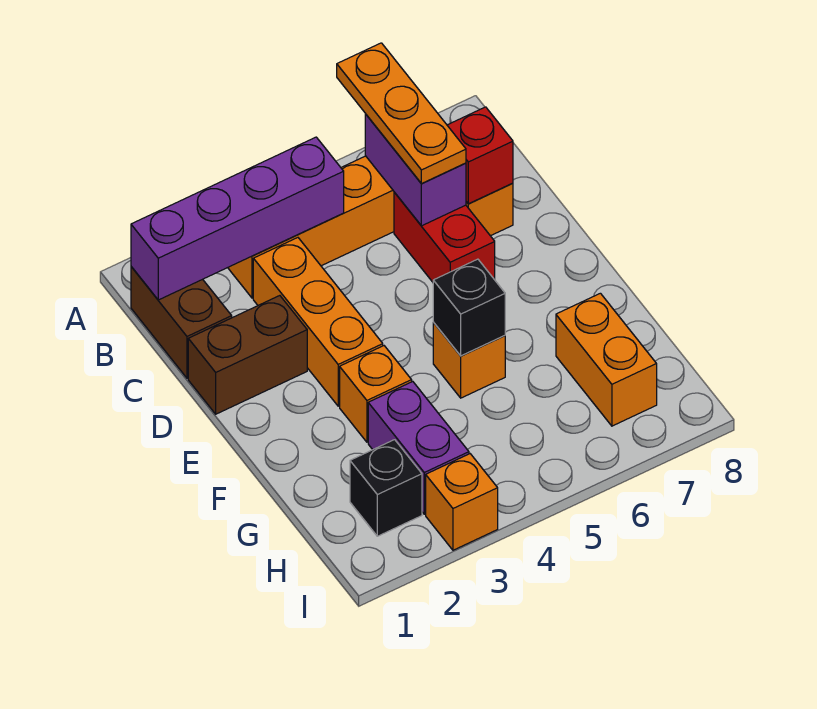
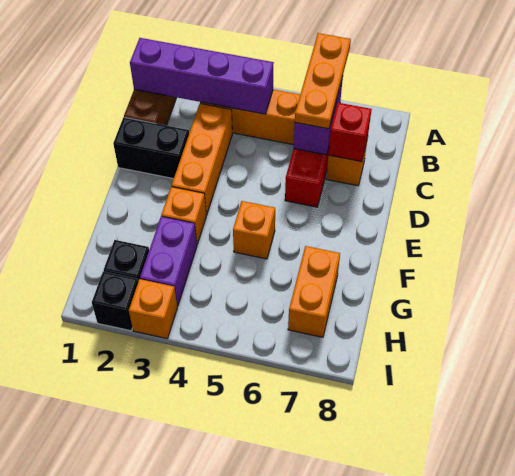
brown brick D1:D2 level 1 -> black brick D1:D2 level 1
black brick F5 level 2 -> black brick I2 level 1

